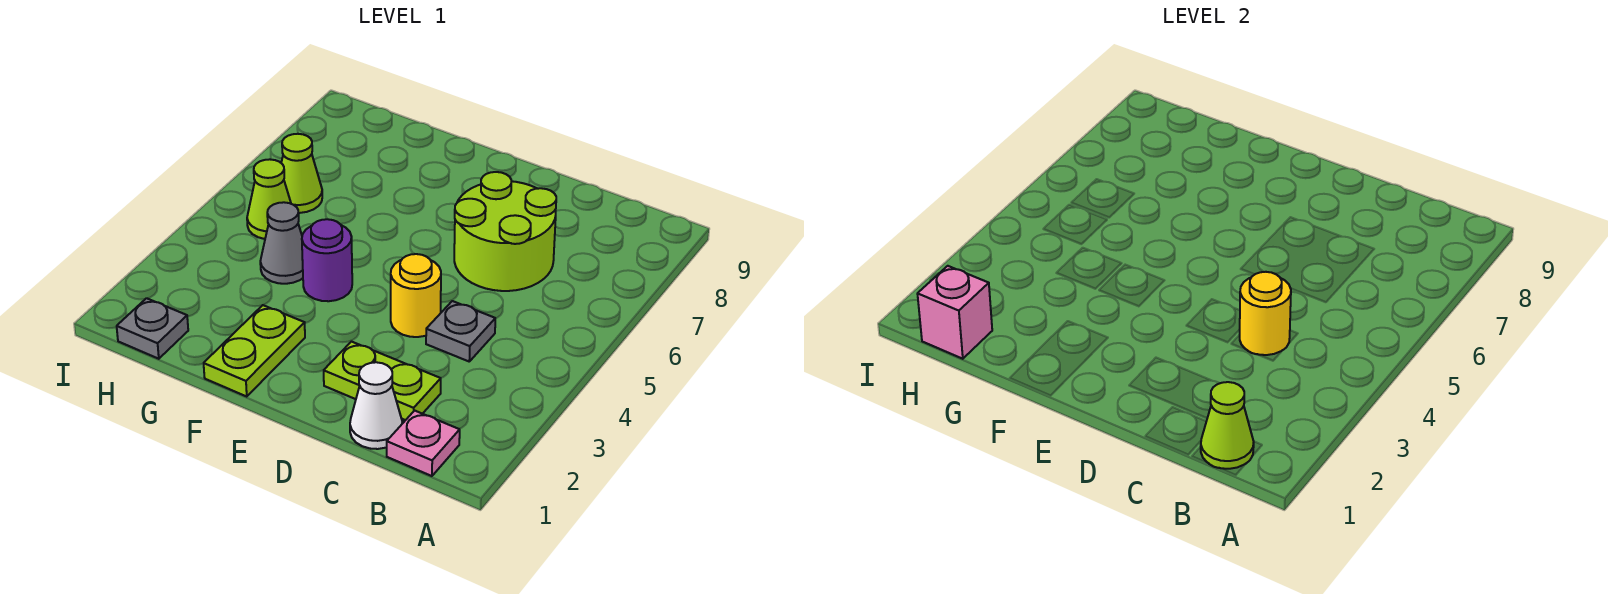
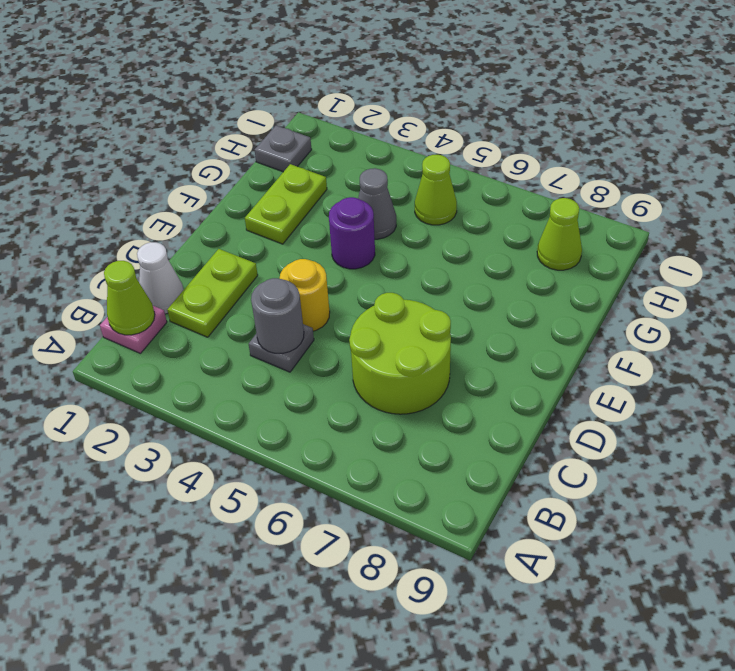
yellow round brick C4 level 2 -> grey round brick C4 level 2
lime plate F1:F2 level 1 -> lime plate F2:G2 level 1
pink brick H1 level 2 -> none
lime cone H6 level 1 -> lime cone H8 level 1

